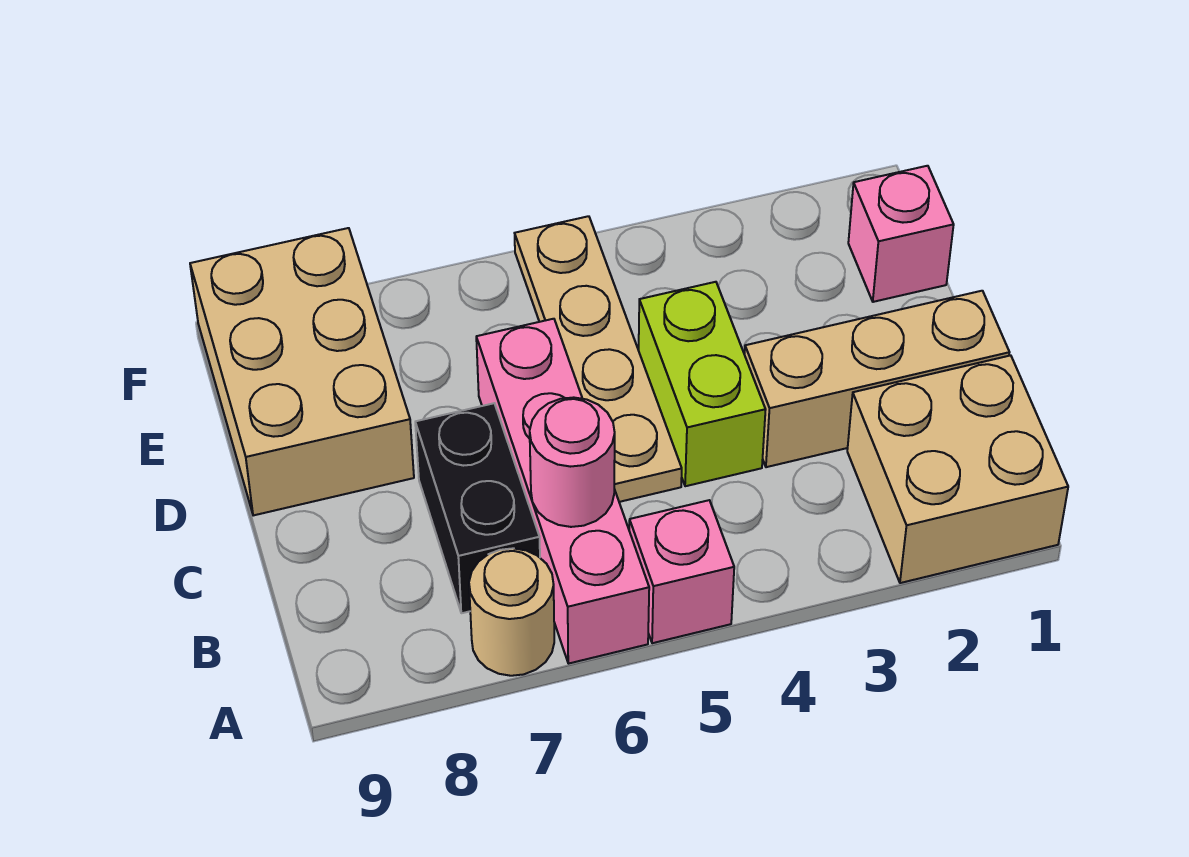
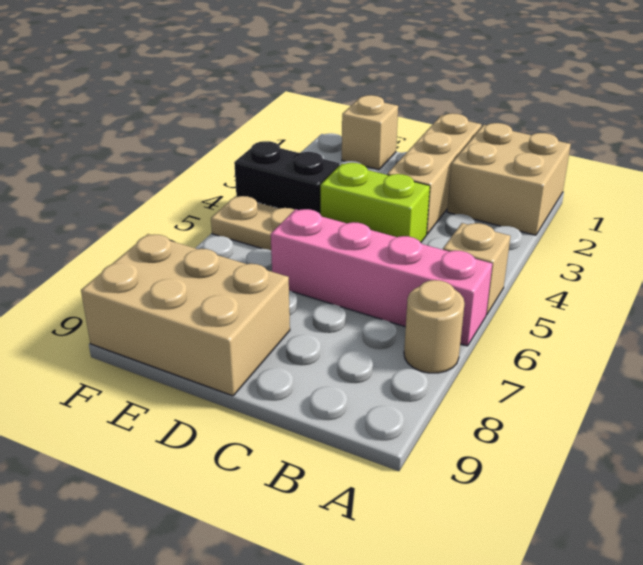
pink brick A5 level 1 -> tan brick A5 level 1
pink round brick B6 level 2 -> none
black brick B7:C7 level 1 -> black brick E4:F4 level 1
pink brick E1 level 1 -> tan brick E1 level 1

